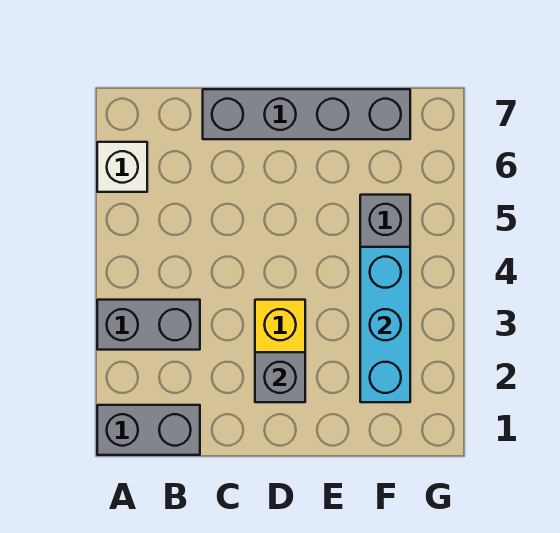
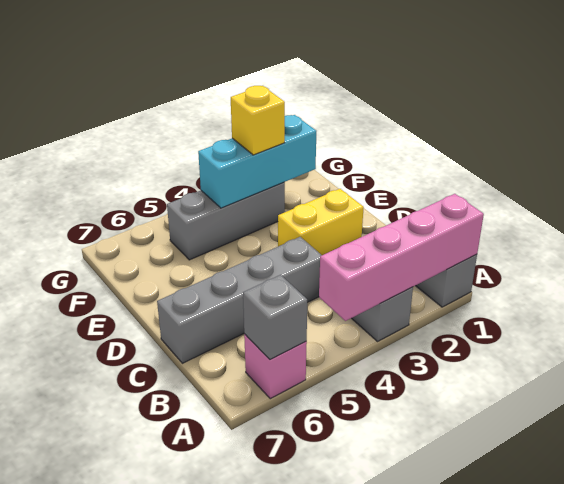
none -> pink brick A1:A4 level 2
white brick A6 level 1 -> pink brick A6 level 1
grey brick C7:F7 level 1 -> grey brick C4:C7 level 1
grey brick D2 level 2 -> grey brick A6 level 2
none -> yellow brick F3 level 3

